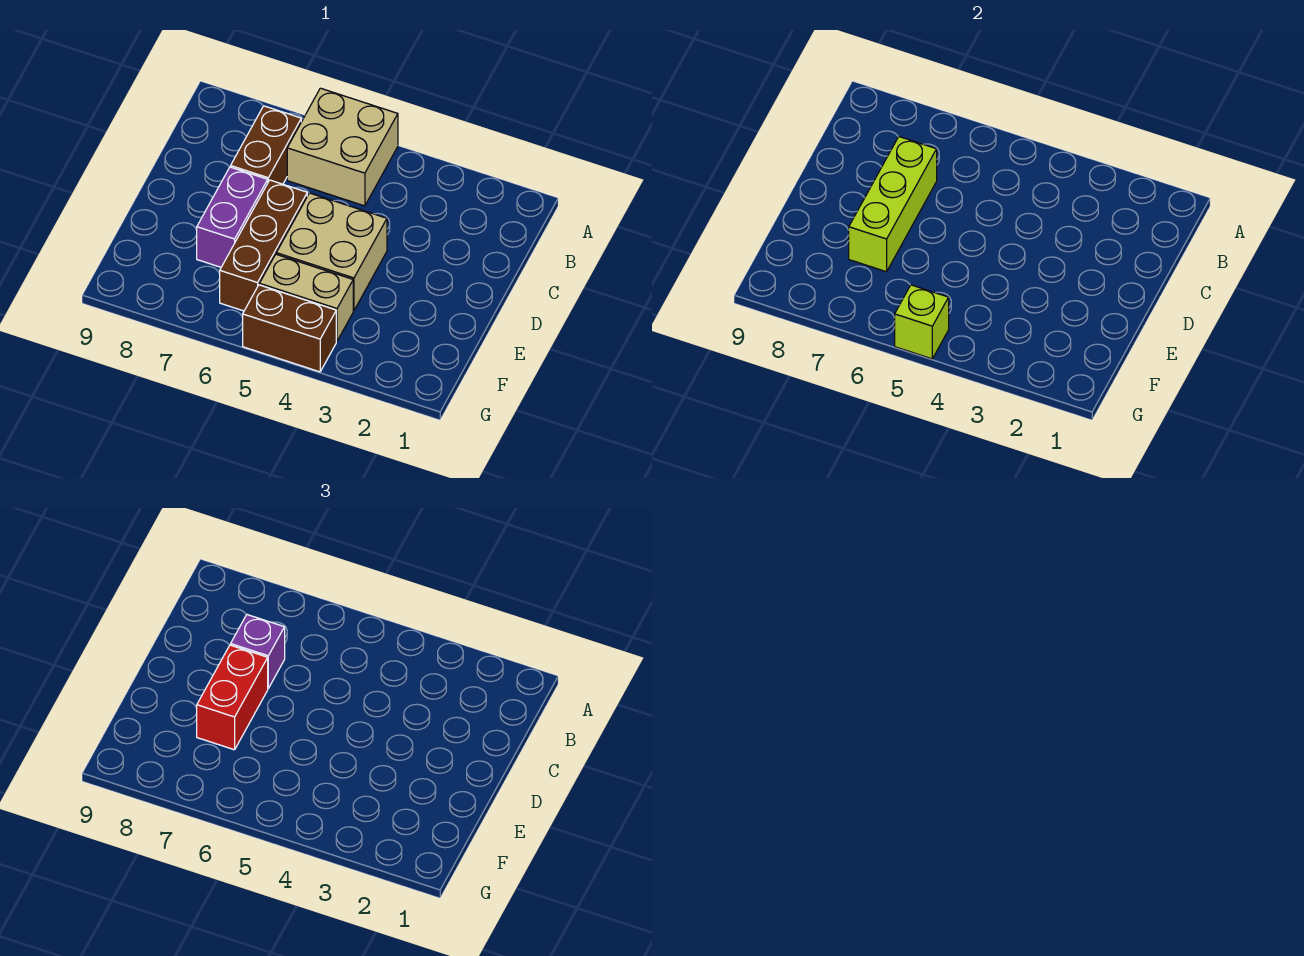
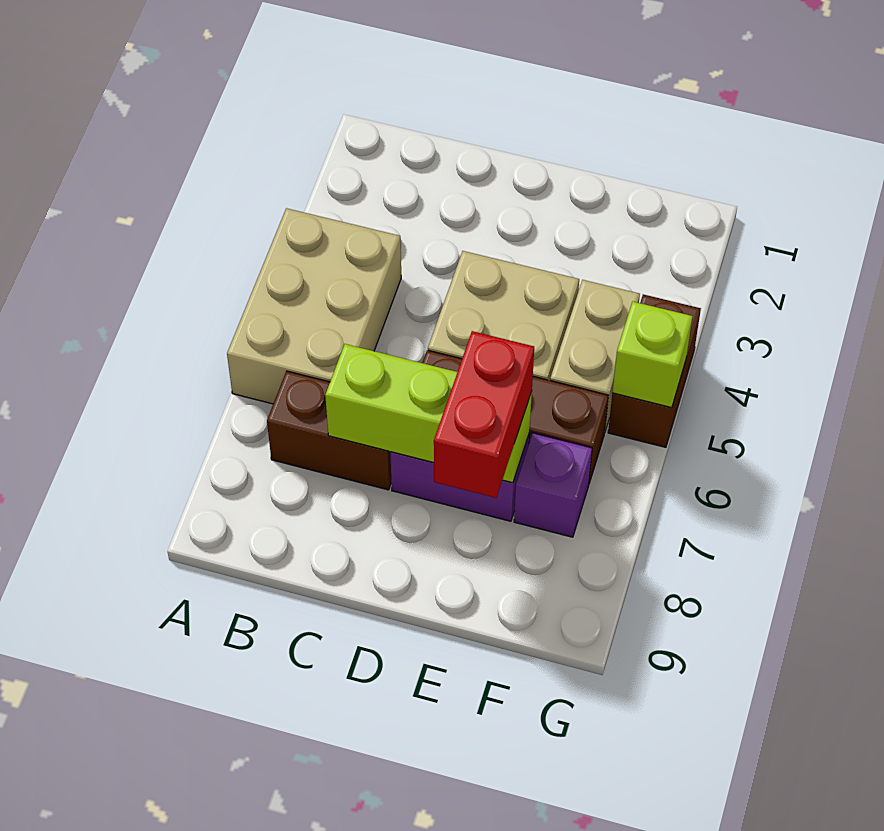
tan brick A5:B6 level 1 -> tan brick A4:B6 level 1
purple brick C7 level 3 -> purple brick F7 level 1
red brick D7:E7 level 3 -> red brick E7:E8 level 3

